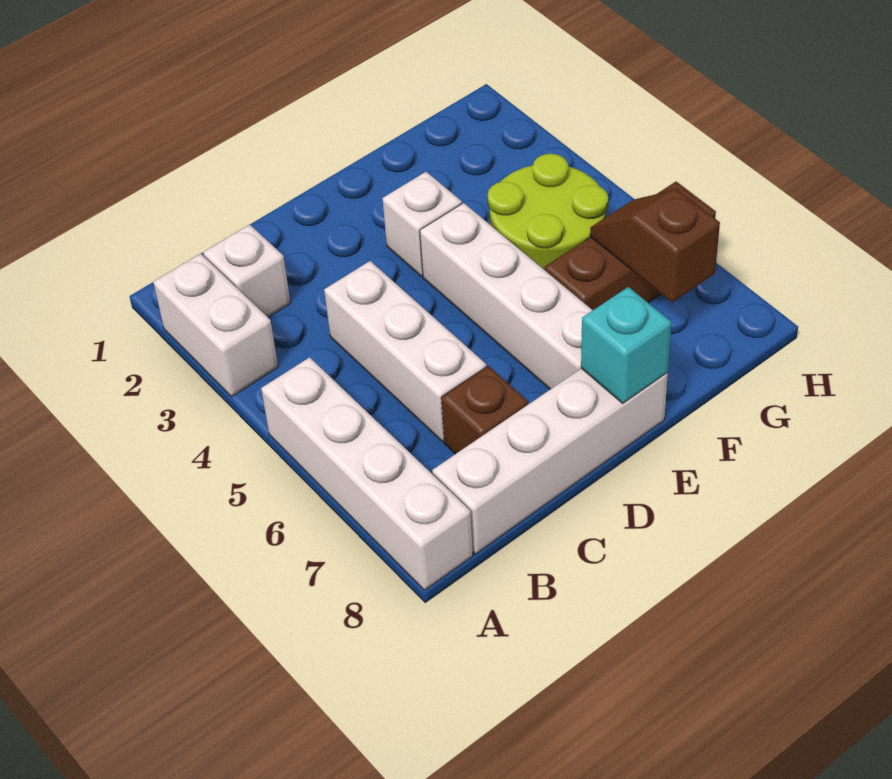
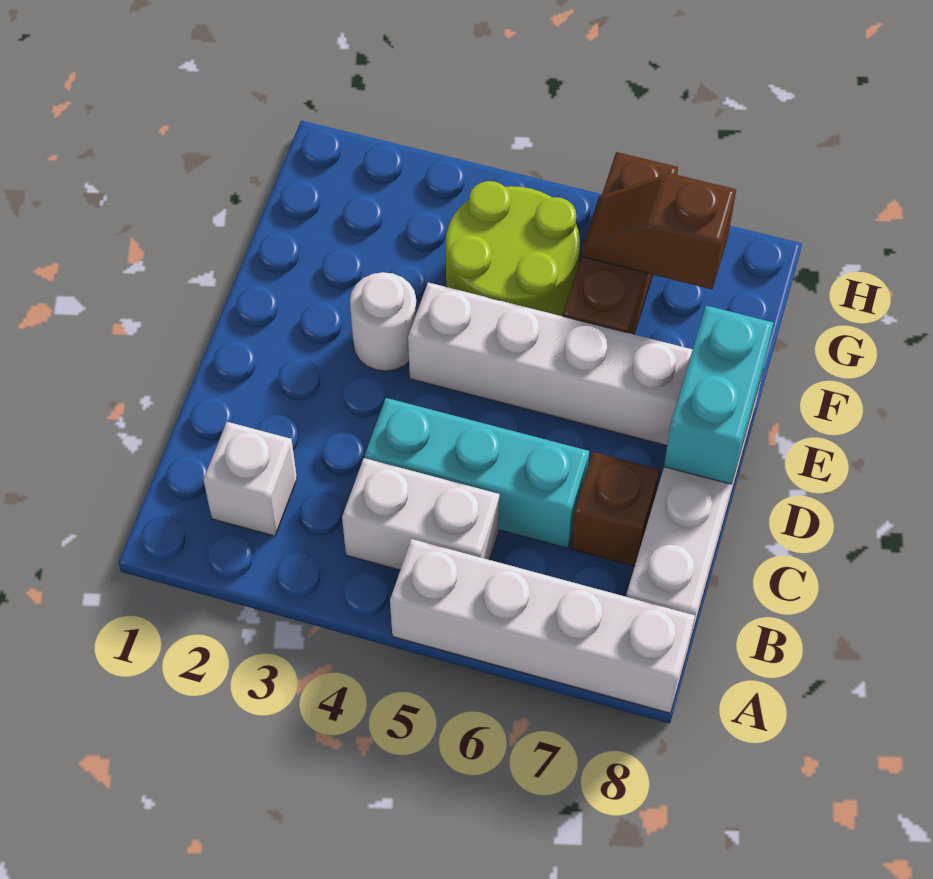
white brick A2:A3 level 1 -> white brick B4:B5 level 1
white brick C4:C6 level 1 -> cyan brick C4:C6 level 1
white brick E3 level 1 -> white round brick E3 level 1
cyan brick E8 level 2 -> cyan brick D8:E8 level 2

